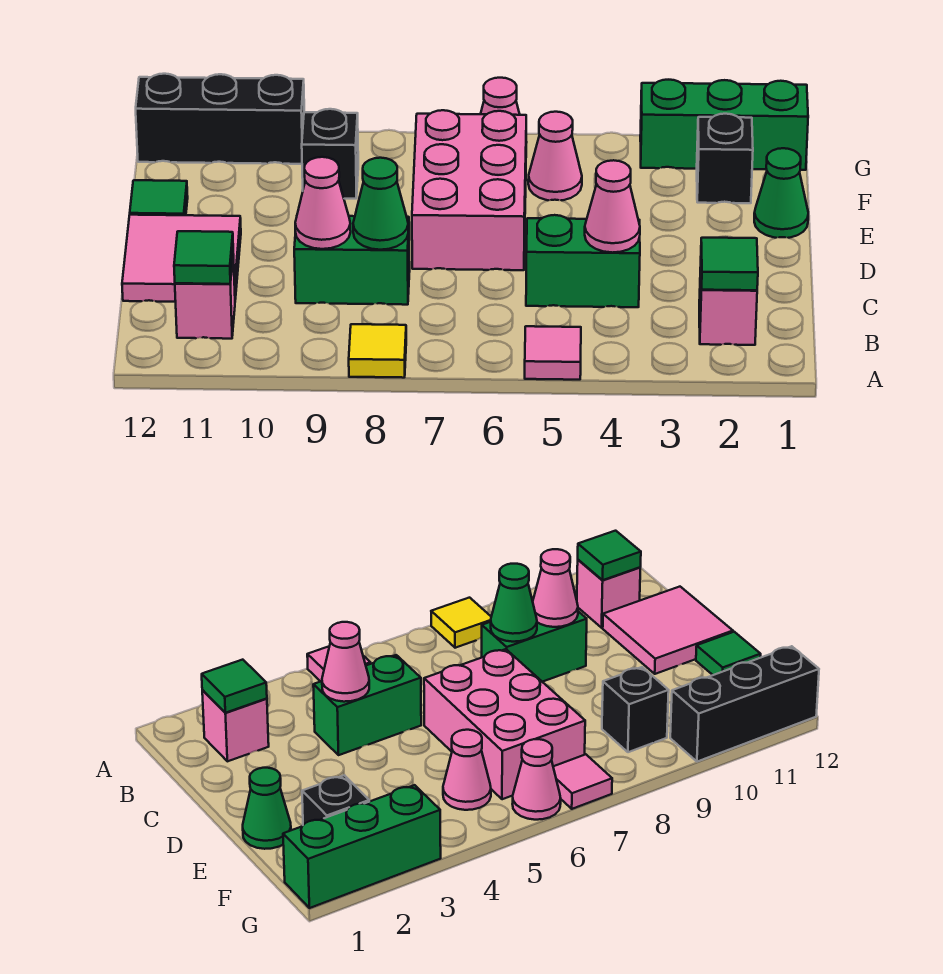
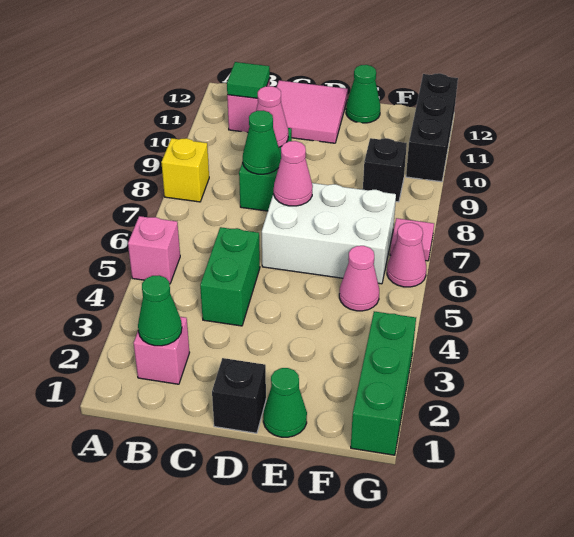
pink tile A5 level 1 -> pink brick A5 level 1
yellow tile A8 level 1 -> yellow brick A8 level 1
green tile B2 level 2 -> green cone B2 level 2
pink cone C4 level 2 -> pink cone D7 level 2
pink brick D6:F7 level 1 -> white brick D6:F7 level 1
green tile E12 level 1 -> green cone E12 level 1
black brick F2 level 1 -> black brick D1 level 1

